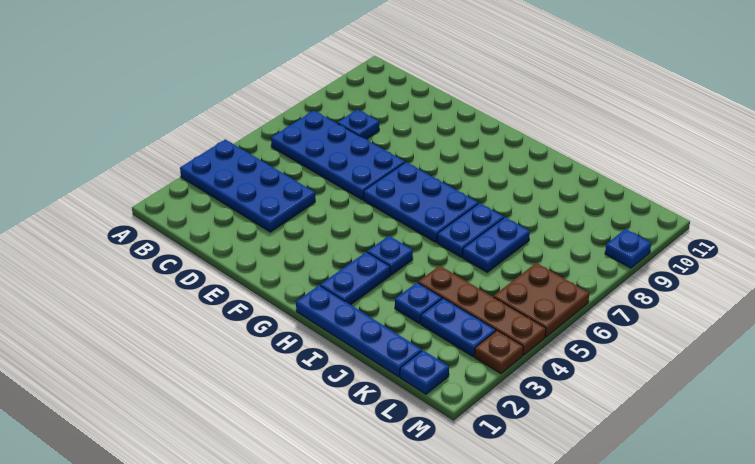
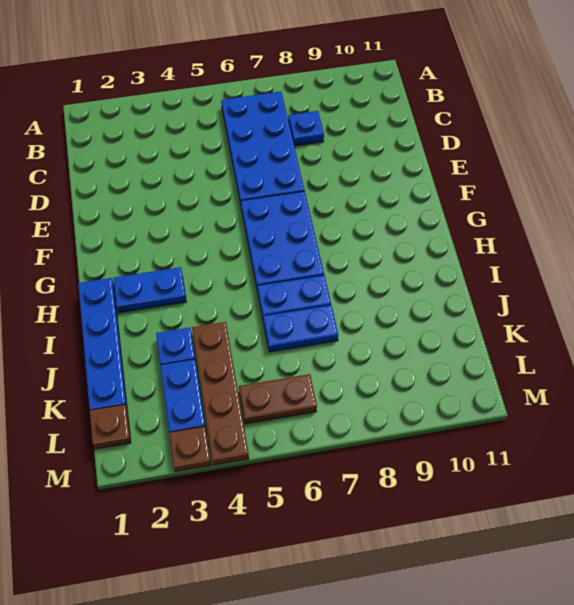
blue plate A3:D4 level 1 -> none
blue plate H4 level 1 -> none
blue plate L1 level 1 -> brown plate L1 level 1
brown plate L5:M6 level 1 -> brown plate L5:L6 level 1
blue plate M9 level 1 -> none

